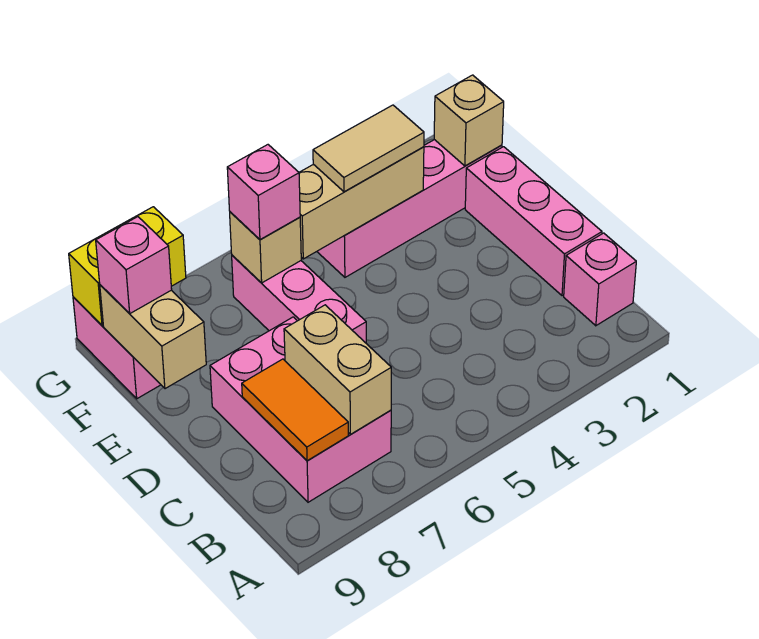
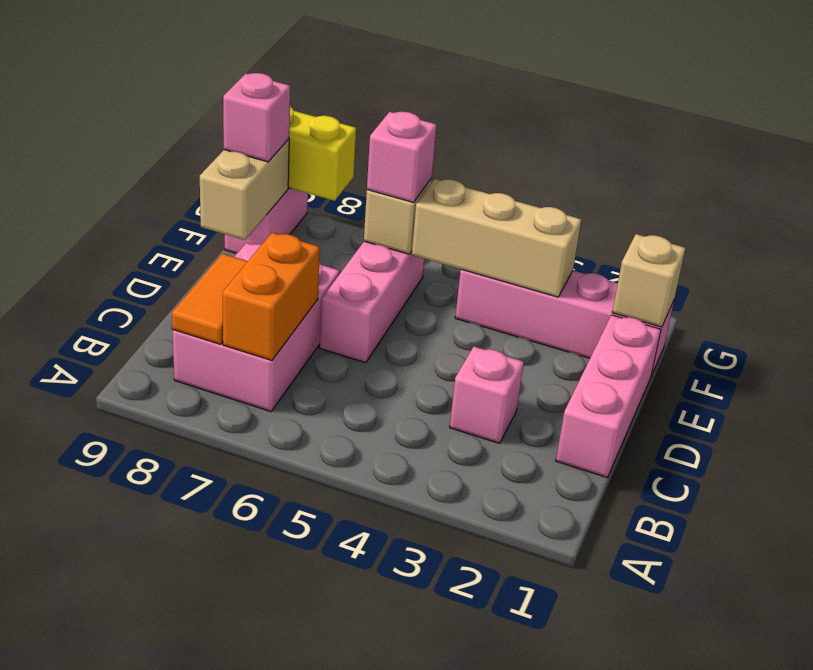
pink brick B1 level 1 -> pink brick C3 level 1
tan brick B7:C7 level 2 -> orange brick B7:C7 level 2
tan tile F3:F4 level 3 -> none

